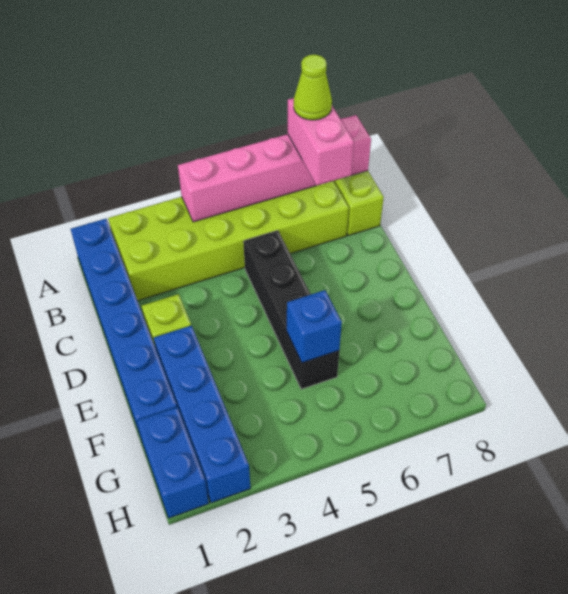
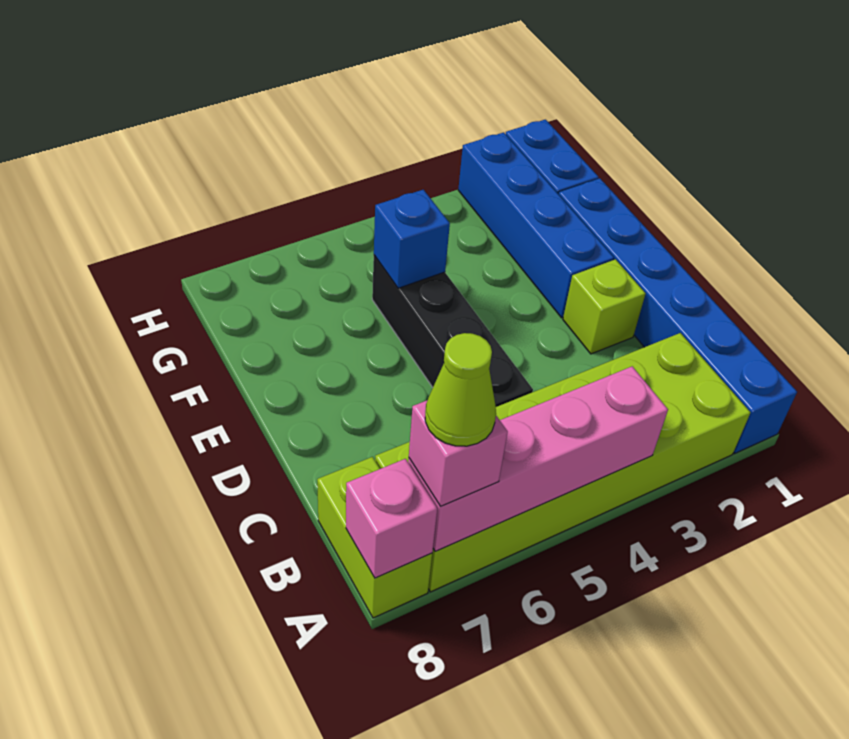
pink brick A7:B7 level 3 -> pink brick A7 level 3

